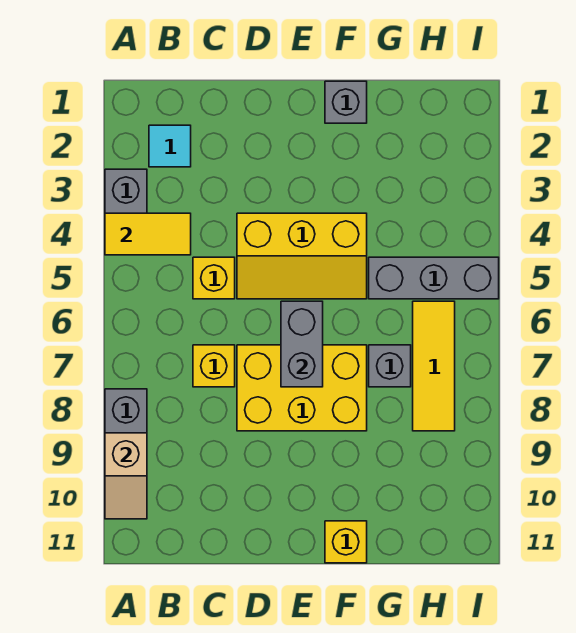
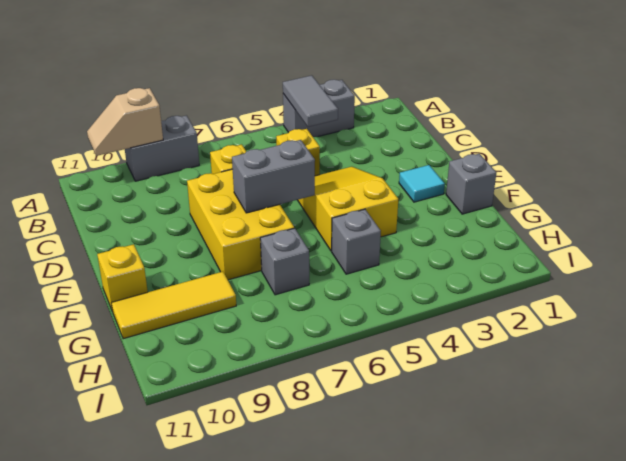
yellow tile A4:B4 level 2 -> grey tile A4:B4 level 2
cyan tile B2 level 1 -> cyan tile E2 level 1
yellow slope D4:F5 level 1 top 4 -> yellow slope D4:F5 level 1 top F
grey brick G5:I5 level 1 -> grey brick G5 level 1
yellow tile H6:H8 level 1 -> yellow tile G9:G11 level 1

